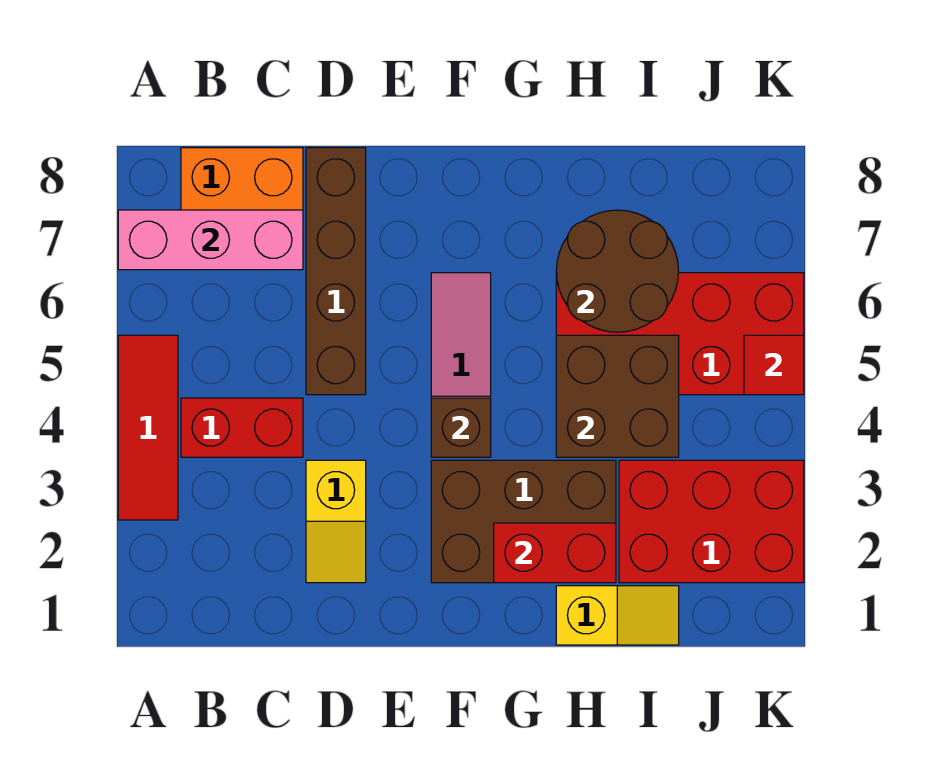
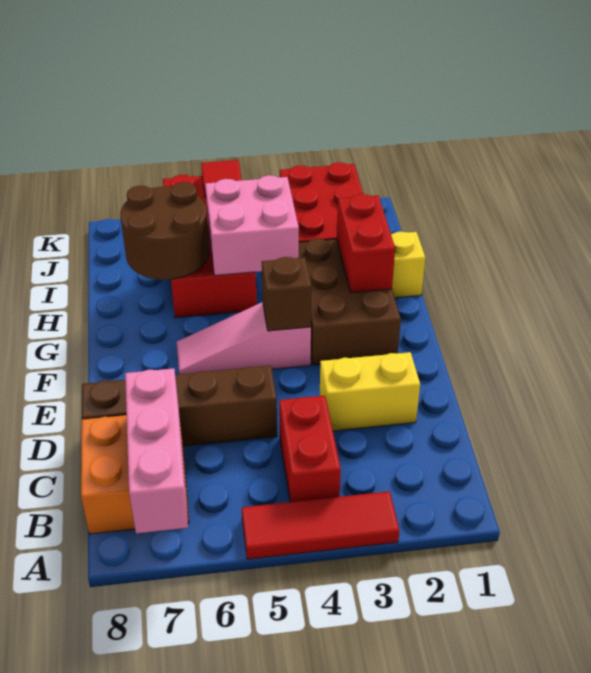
yellow slope D2:D3 level 1 top 3 -> yellow brick D2:D3 level 1
brown brick H4:I5 level 2 -> pink brick H4:I5 level 2

